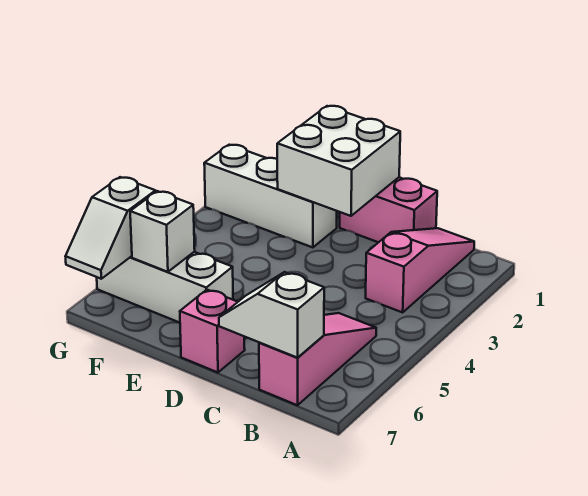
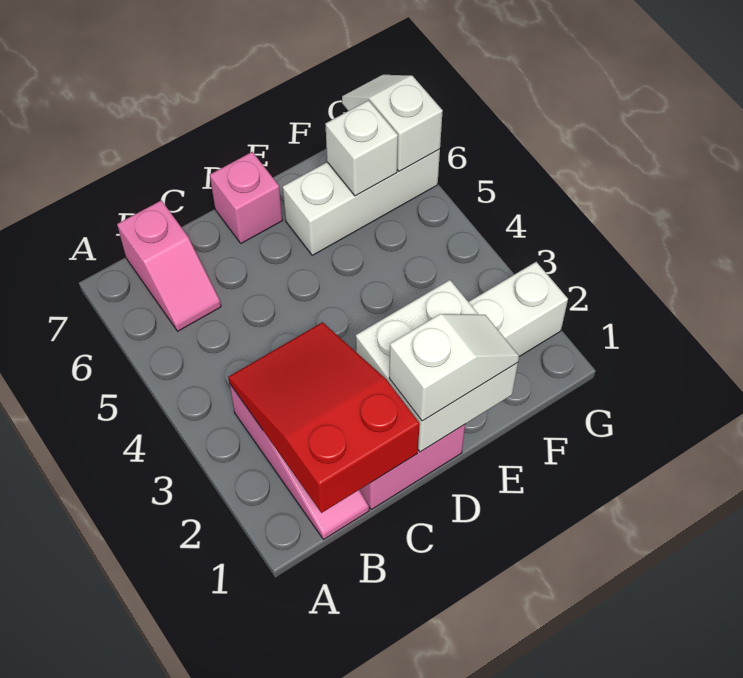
none -> red slope B1:C3 level 2 top 1
pink slope B5:B7 level 1 top 7 -> pink slope B6:B7 level 1 top 7
white slope B7:C7 level 2 top B -> white slope D1:E1 level 3 top D

